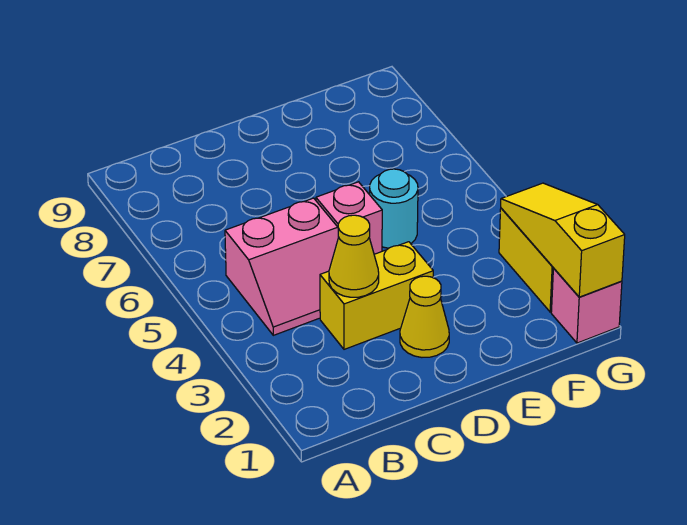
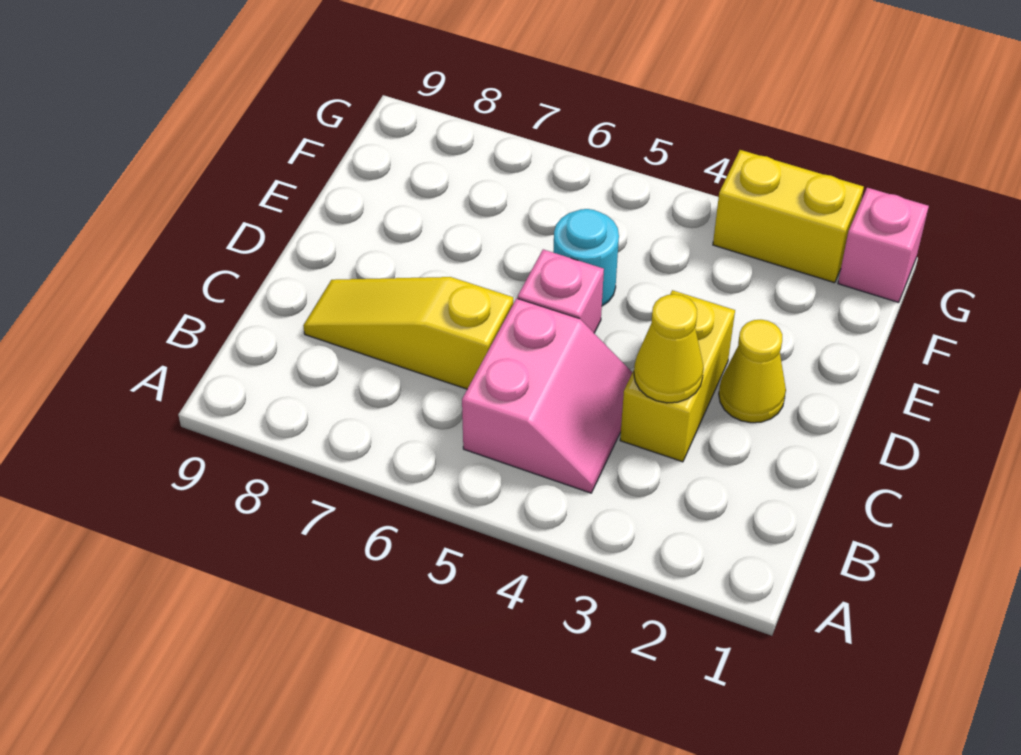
yellow slope G1:G3 level 2 top 1 -> yellow slope C6:C8 level 1 top 6

